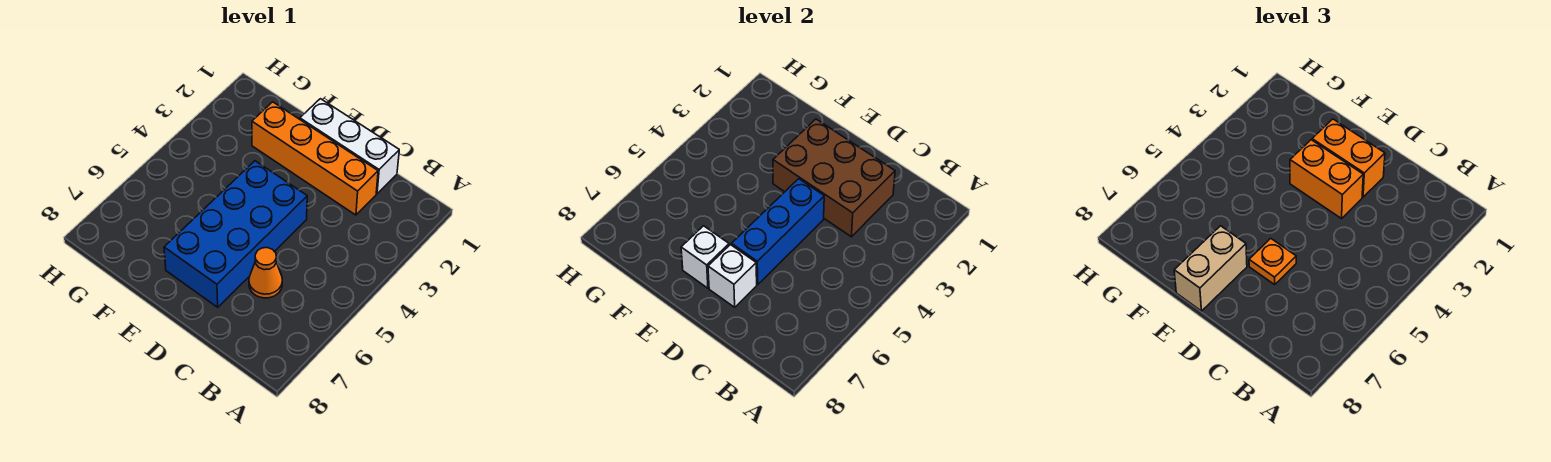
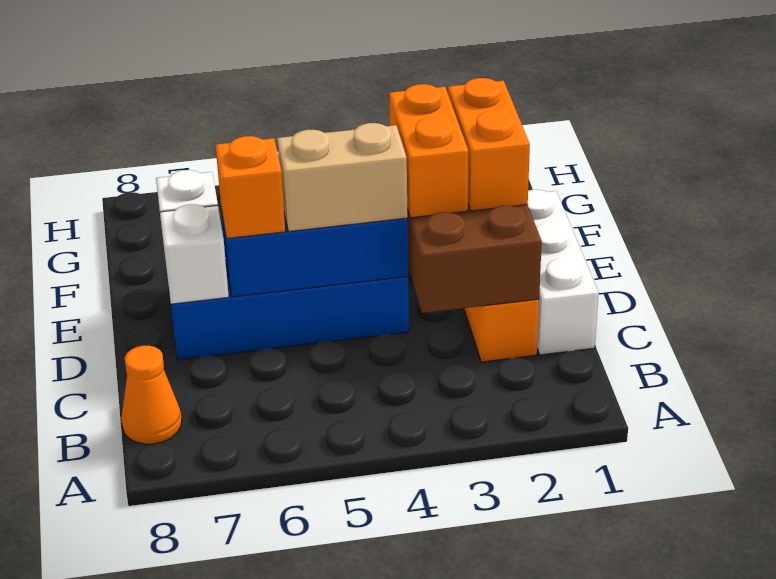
orange cone C6 level 1 -> orange cone B8 level 1
orange plate D6 level 3 -> orange brick D6 level 3
tan brick E7:E8 level 3 -> tan brick D4:D5 level 3

